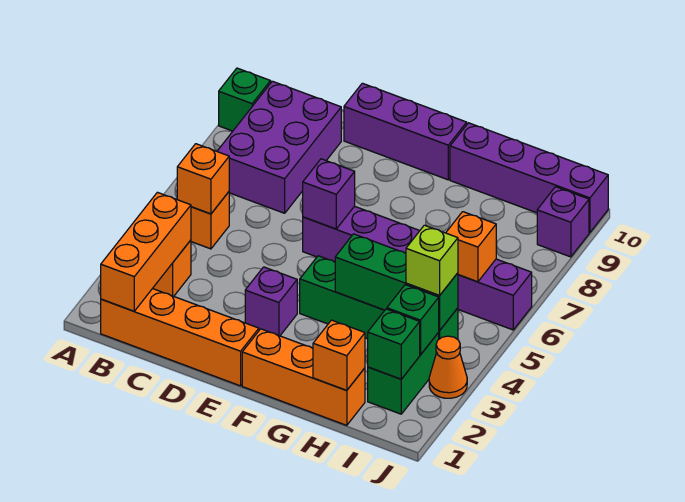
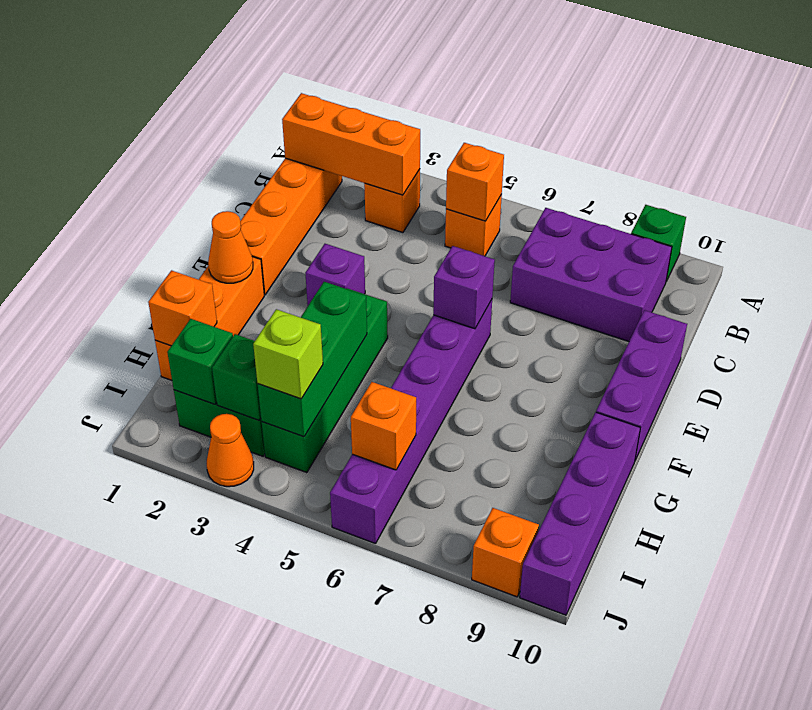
none -> orange cone F1 level 2
purple brick J9 level 1 -> orange brick J9 level 1

